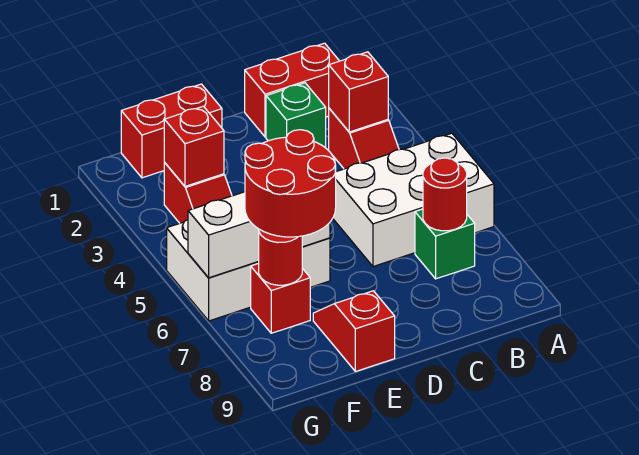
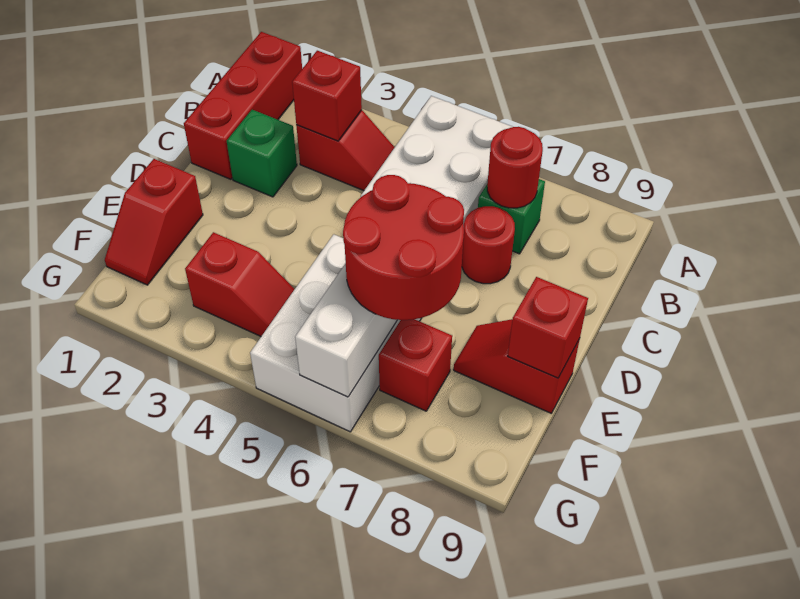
red brick B1:C1 level 1 -> red brick A1:C1 level 1
red brick E1:F1 level 1 -> red slope E1:F1 level 1 top E
red brick F3 level 2 -> red brick E9 level 2
red round brick F7 level 2 -> red round brick C7 level 1

